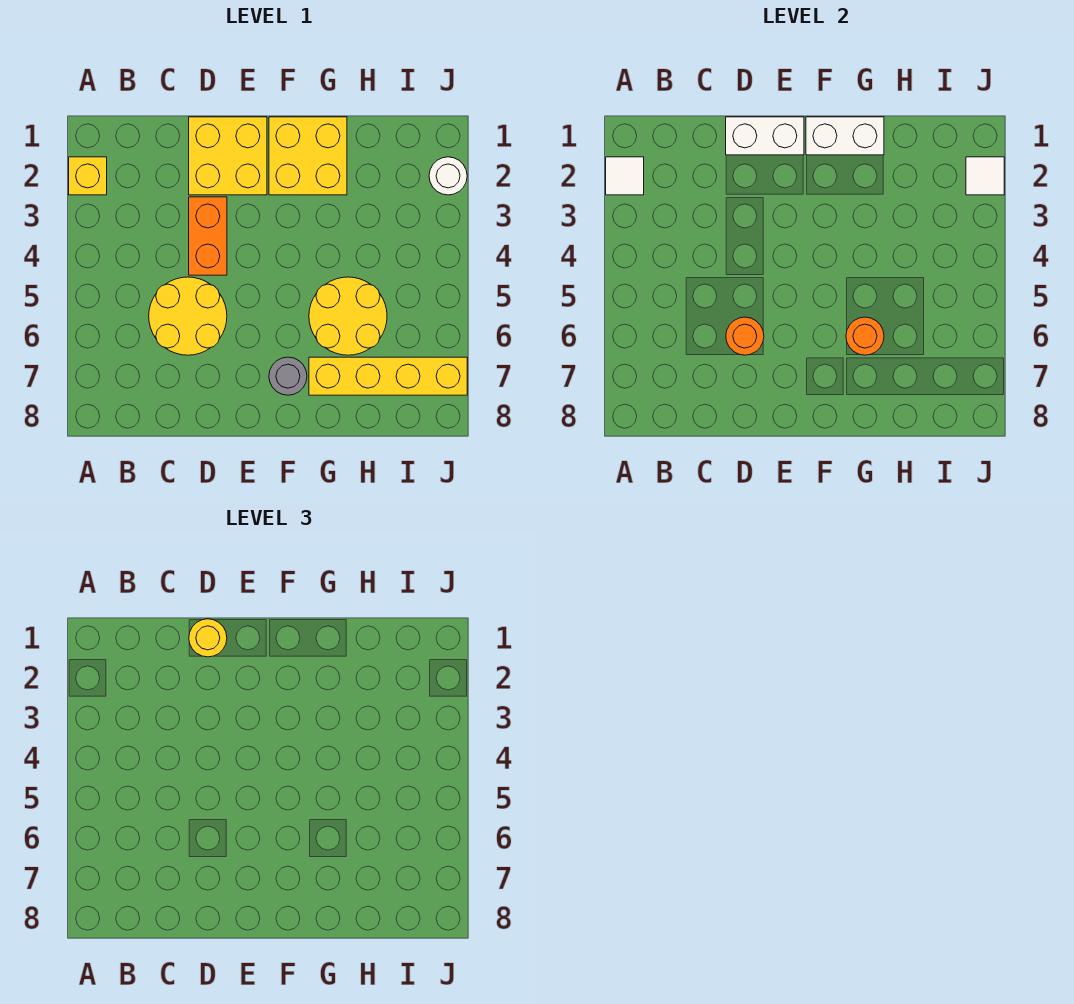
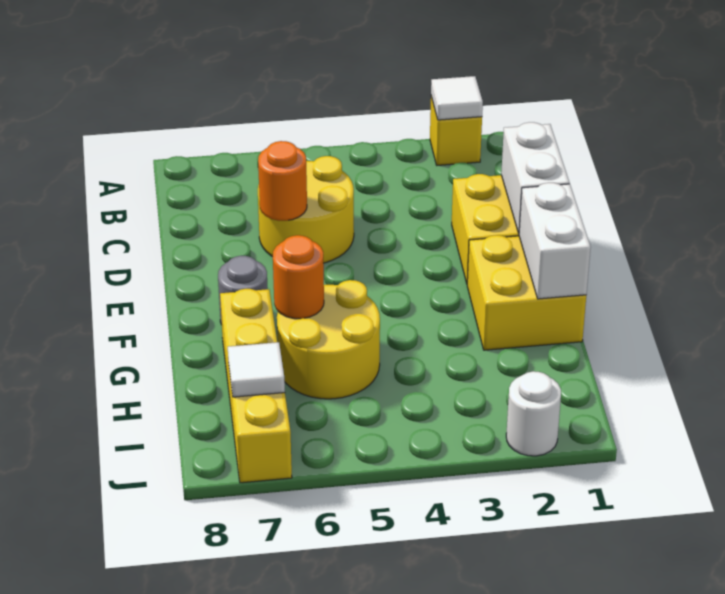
yellow round brick D1 level 3 -> none
orange brick D3:D4 level 1 -> none
white tile J2 level 2 -> white tile I7 level 2

